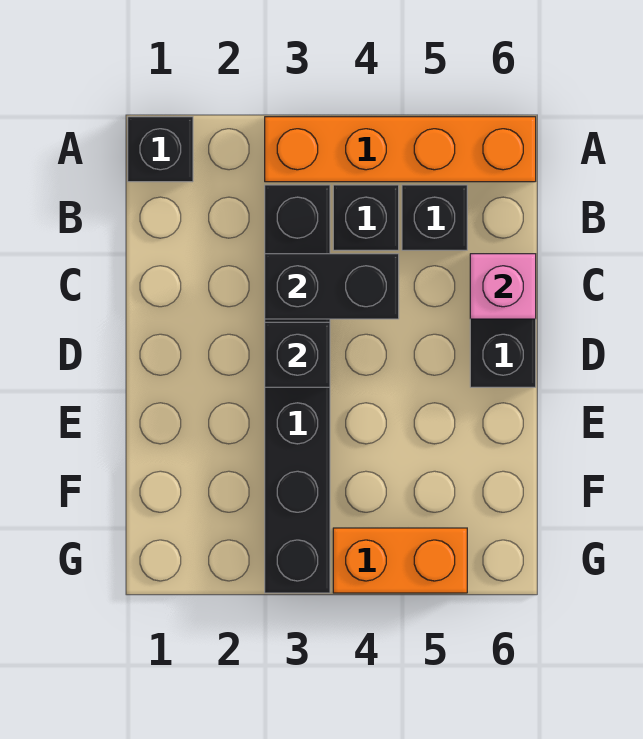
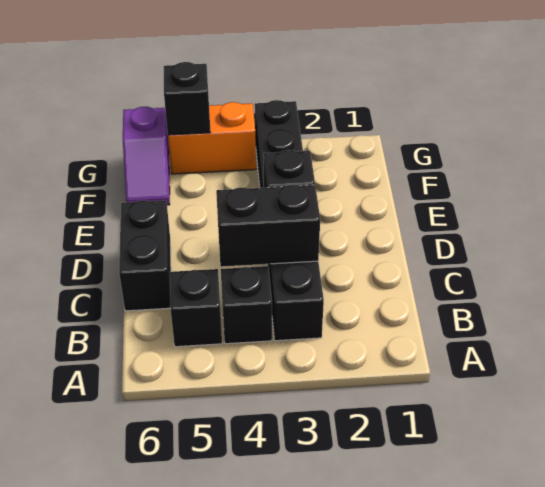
black brick A1 level 1 -> black brick G5 level 2
orange brick A3:A6 level 1 -> none
pink brick C6 level 2 -> none
none -> purple slope F6:G6 level 1 top G

